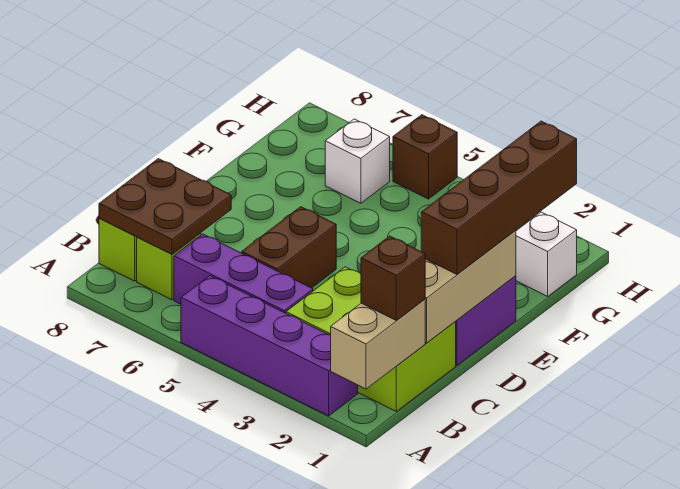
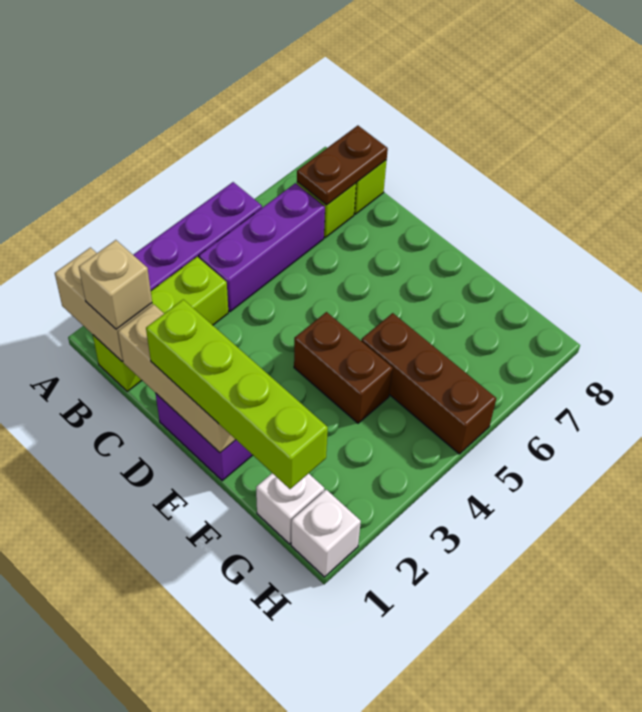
lime brick B1:C3 level 1 -> lime brick B1:B3 level 1
brown brick B1 level 3 -> tan brick B1 level 3
brown plate B7:C8 level 2 -> brown plate B7:B8 level 2
brown brick C5:D5 level 1 -> brown brick E4:F4 level 1
brown brick D1:G1 level 3 -> lime brick D1:G1 level 3
white brick G6 level 1 -> white brick H1 level 1
brown brick H5 level 1 -> brown brick F5:H5 level 1

